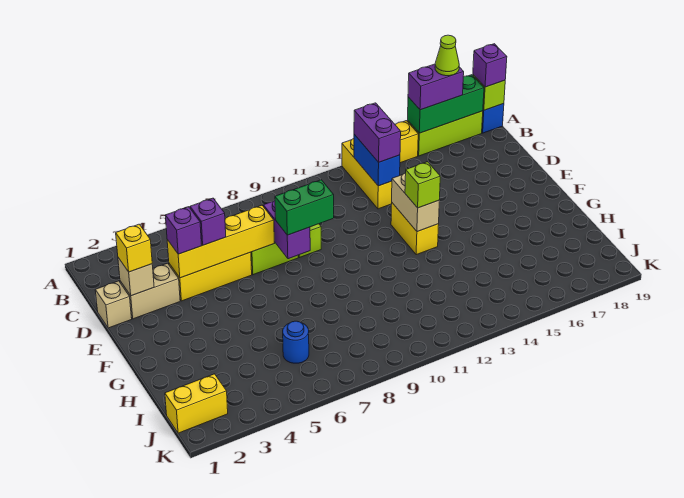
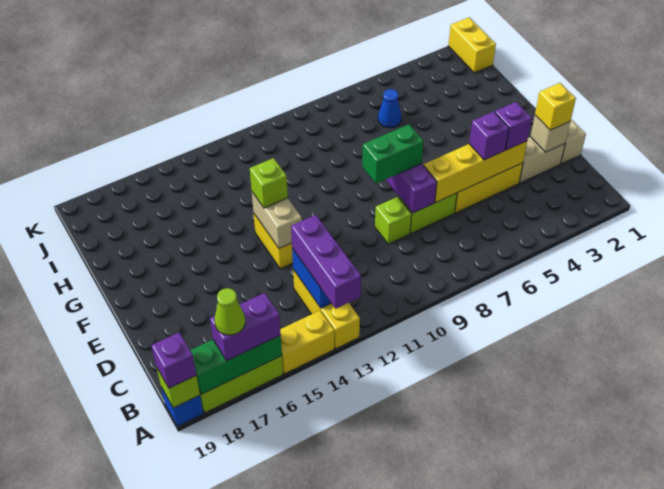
purple brick B13:C13 level 3 -> purple brick A13:C13 level 3
blue round brick I6 level 1 -> blue cone I6 level 1
yellow brick J1:J2 level 1 -> yellow brick J1:K1 level 1

